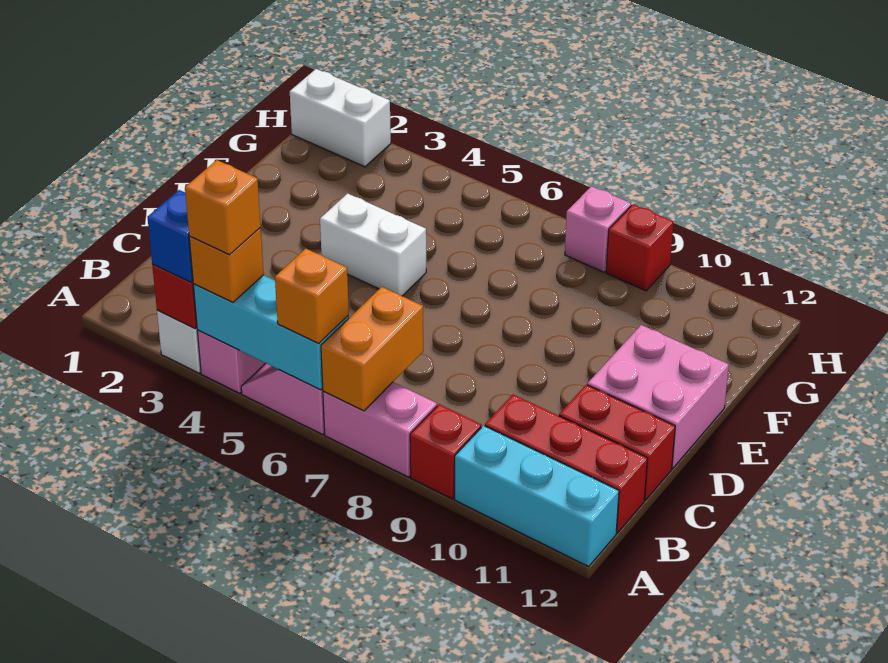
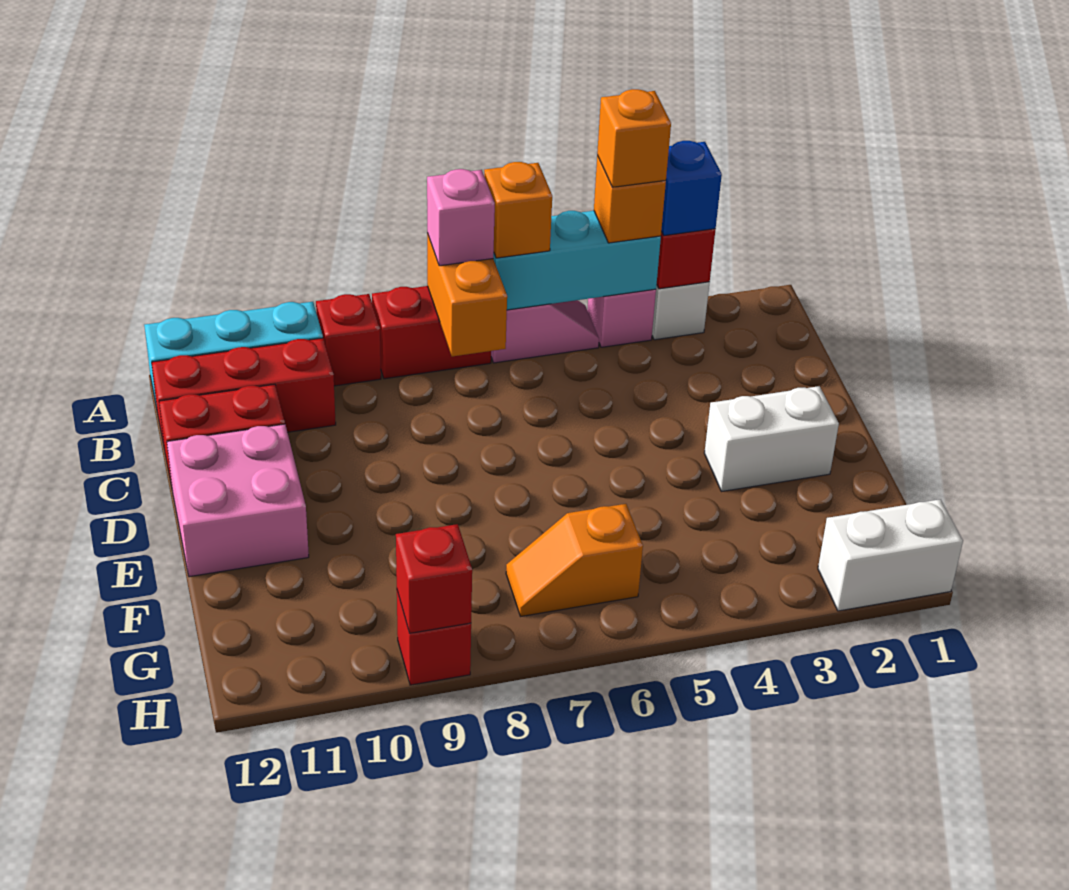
pink brick A7:A8 level 1 -> red brick A7:A8 level 1
white brick E4:E5 level 1 -> white brick E2:E3 level 1
none -> orange slope G6:G7 level 1 top 6
pink brick H8 level 1 -> pink brick A7 level 3
none -> red brick H9 level 2

